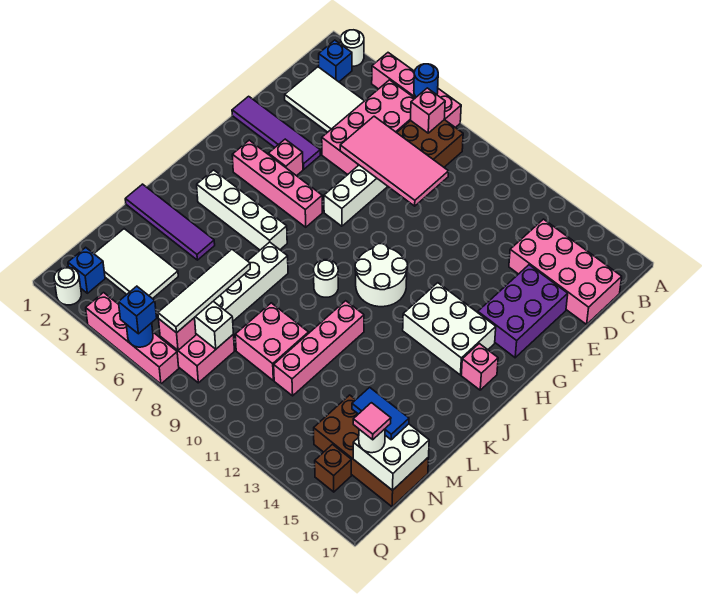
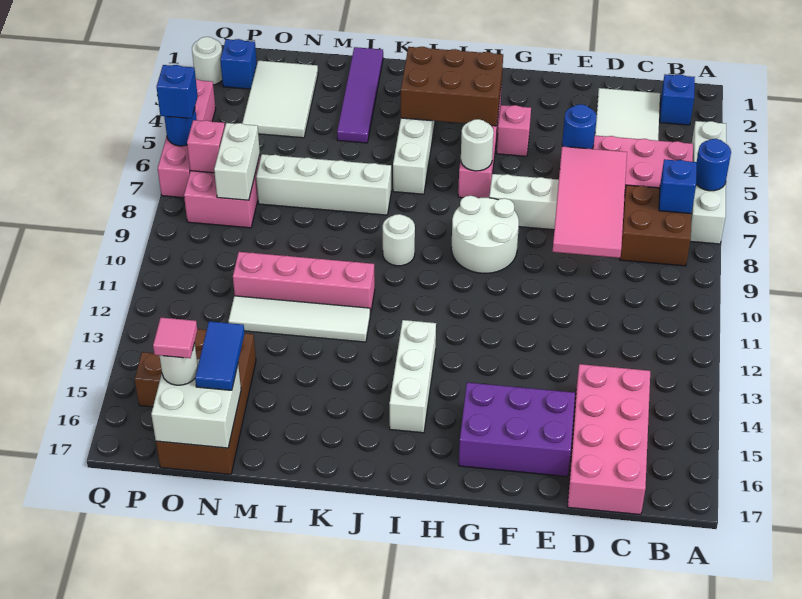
white round brick A2 level 1 -> white round brick H6 level 2
pink brick A4:A7 level 1 -> white brick A4:A7 level 1
pink brick B7 level 2 -> blue brick B7 level 2
none -> blue round brick E5 level 2
purple tile F1:F4 level 1 -> none
none -> brown brick H3:J4 level 2
white round brick H10:I11 level 1 -> white round brick G8:H9 level 1
white brick H13:I15 level 1 -> white brick I13:I15 level 1
pink brick I16 level 1 -> none
white tile M7:P7 level 3 -> white tile K12:N12 level 1
pink brick M9:N10 level 1 -> none

